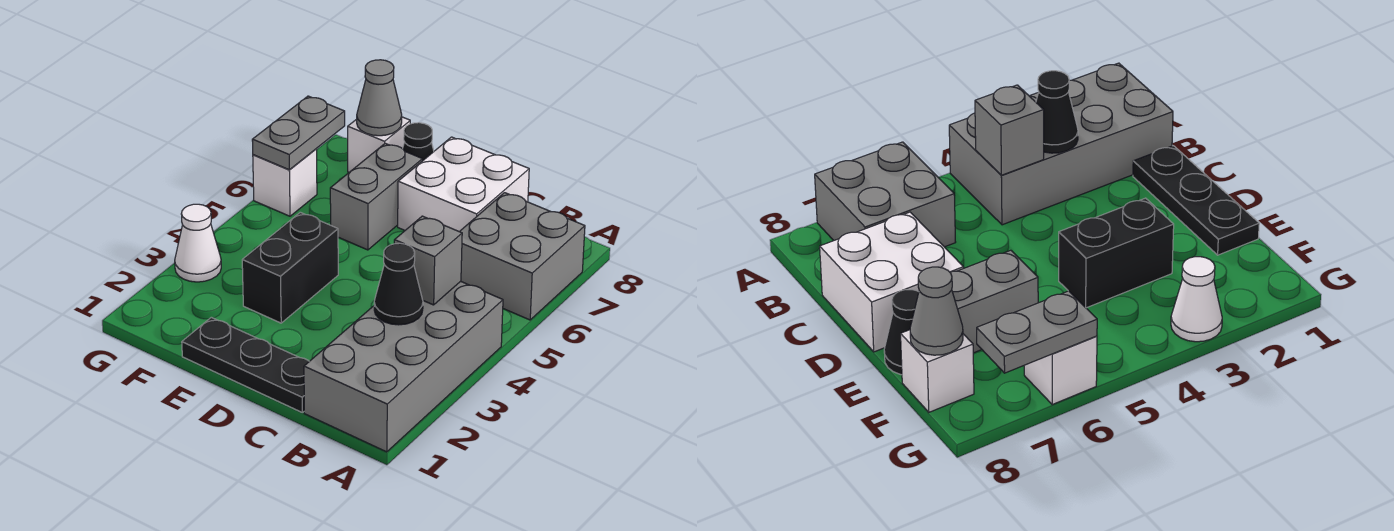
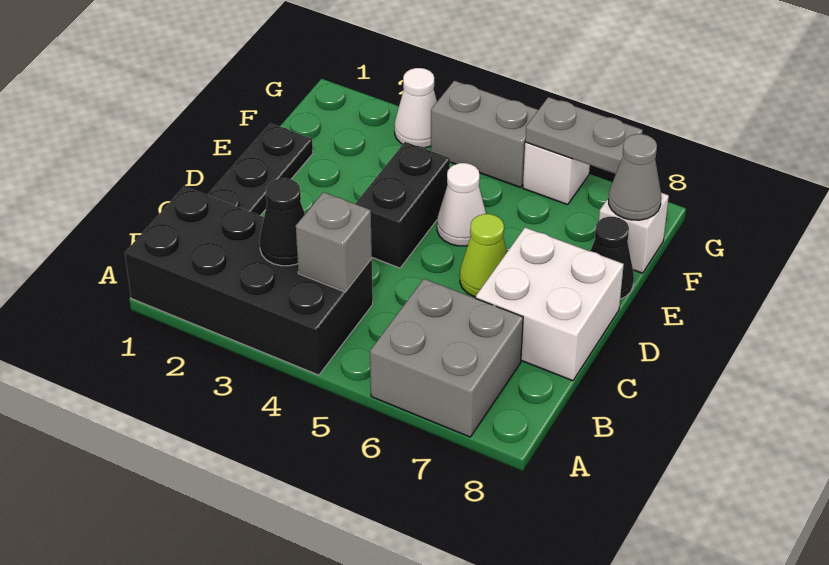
grey brick A1:B4 level 1 -> black brick A1:B4 level 1
none -> lime cone D6 level 1
black brick E3:E4 level 1 -> black brick D4:E4 level 1
none -> white cone E5 level 1
grey brick E6:E7 level 1 -> grey brick G4:G5 level 1

